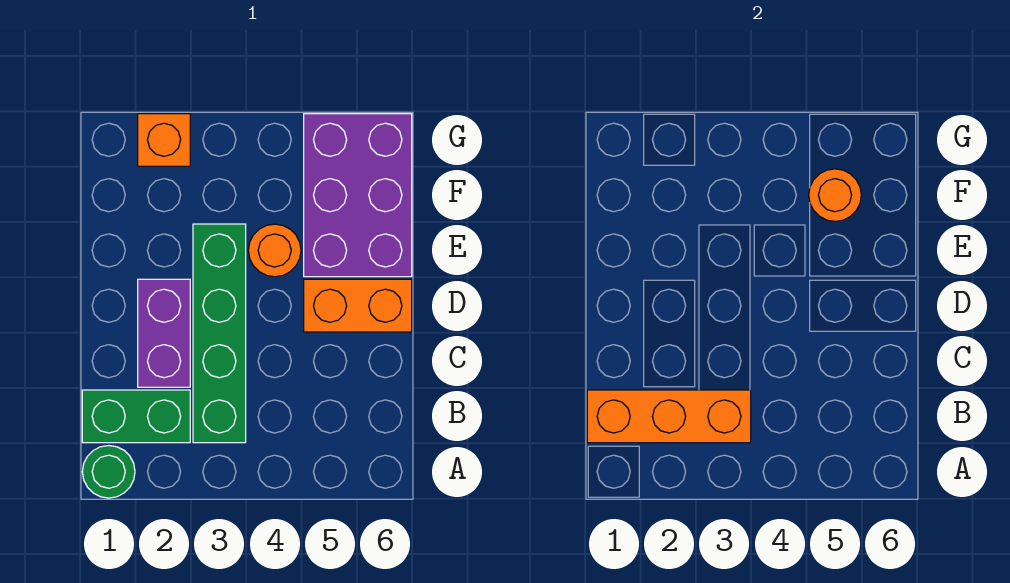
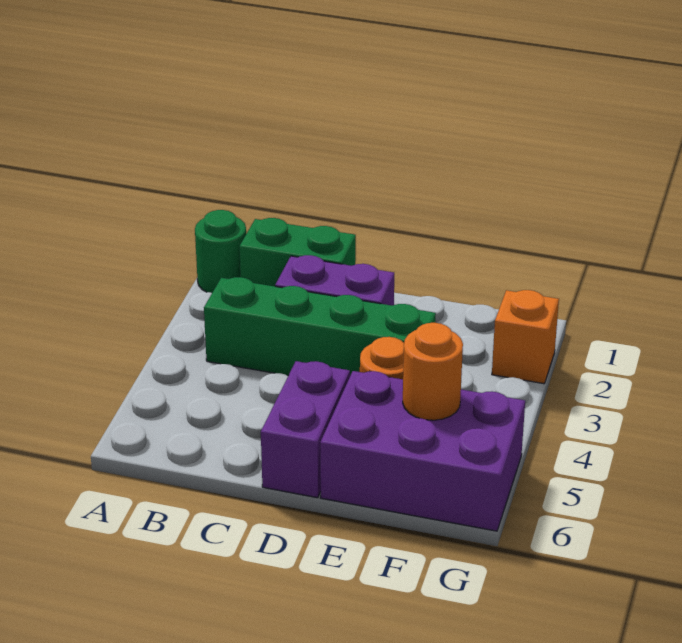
green brick B1:B2 level 1 -> green brick B1:C1 level 1
orange brick B1:B3 level 2 -> none
orange brick D5:D6 level 1 -> purple brick D5:D6 level 1

